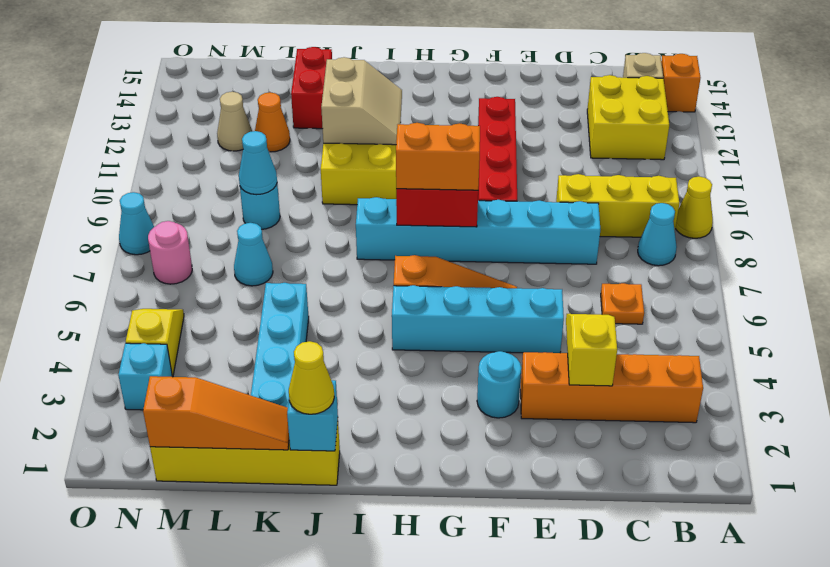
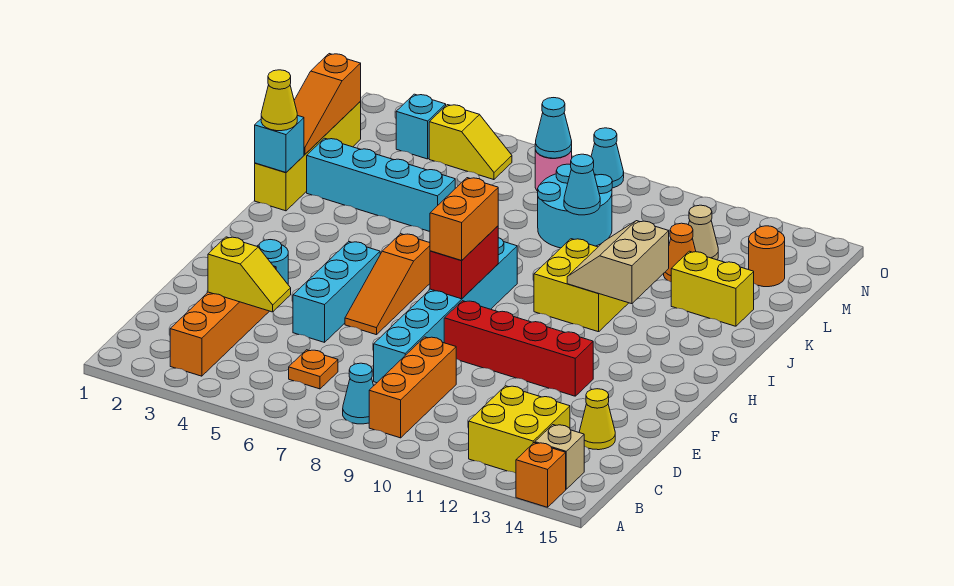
yellow cone A9 level 1 -> yellow cone D14 level 1
yellow brick B9:D9 level 1 -> orange brick B9:D9 level 1
cyan brick E5:H5 level 1 -> cyan brick E5:G5 level 1
tan slope I11:J12 level 2 top J -> tan slope I11:J12 level 2 top 12
red brick K13:K14 level 1 -> yellow brick K13:K14 level 1
cyan cone L7 level 1 -> cyan cone N7 level 2
cyan round brick L9 level 1 -> cyan round brick L8:M9 level 1
none -> orange round brick M14 level 1

